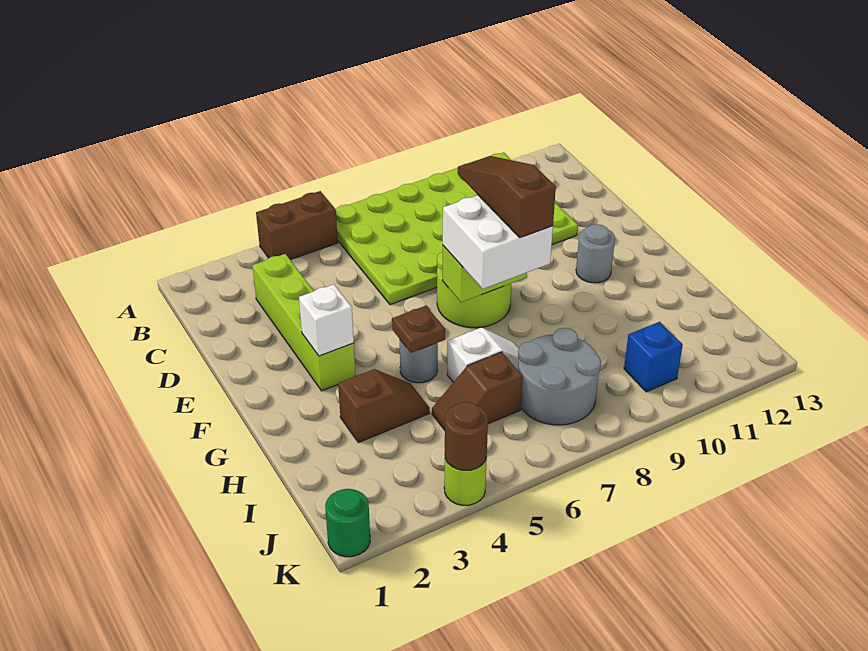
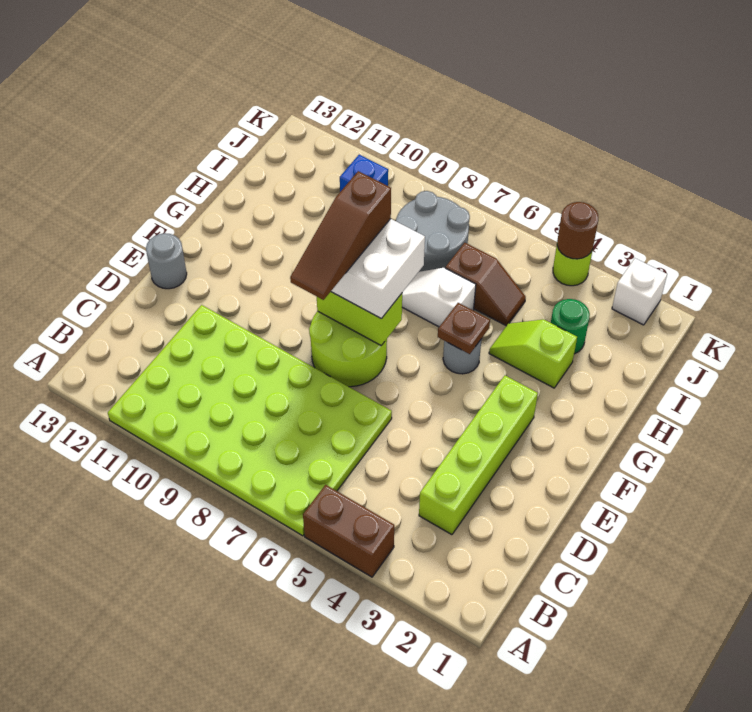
white brick F3 level 2 -> white brick K2 level 1
grey round brick F11 level 1 -> grey round brick E13 level 1
brown slope H3:H4 level 1 top 3 -> lime slope H3:H4 level 1 top 3
green round brick K1 level 1 -> green round brick I3 level 1

